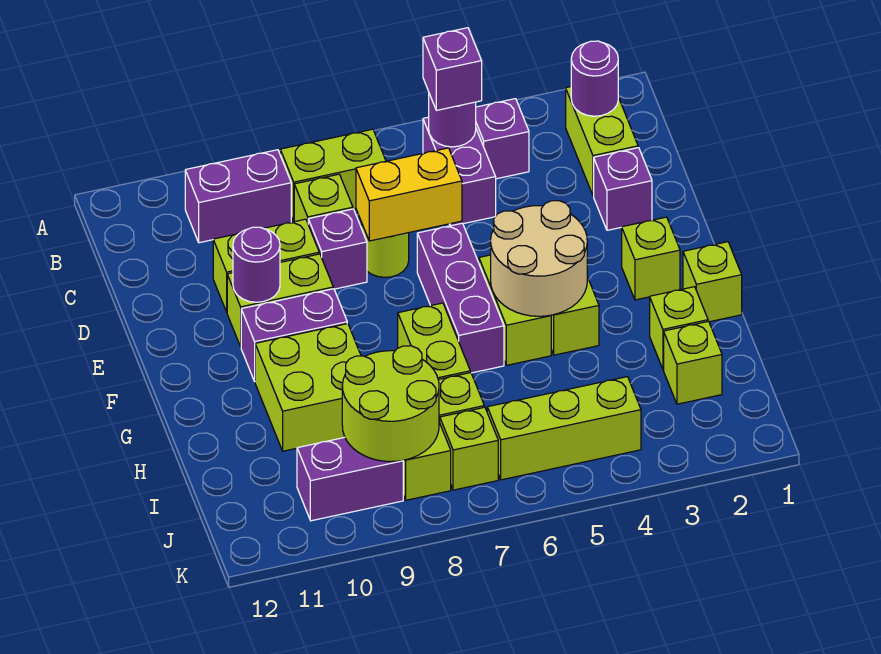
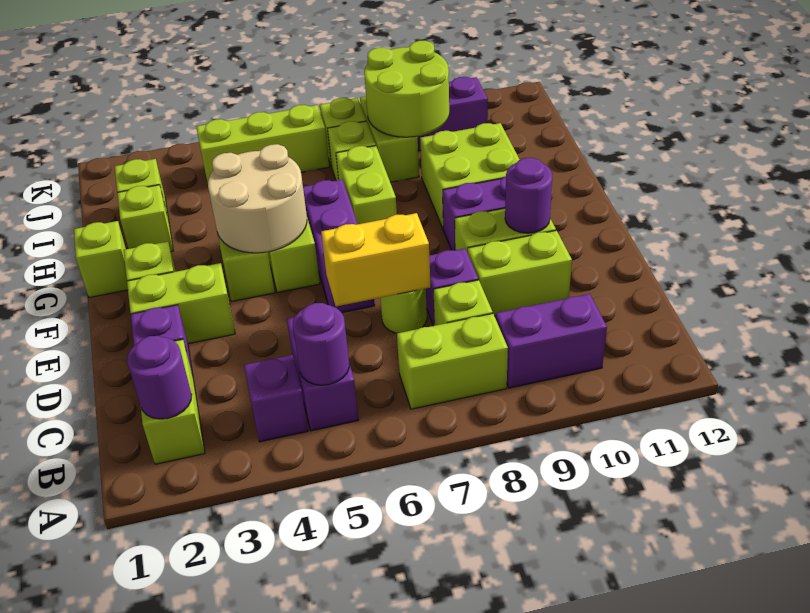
purple brick B5 level 3 -> none
none -> lime brick E2:E3 level 1

